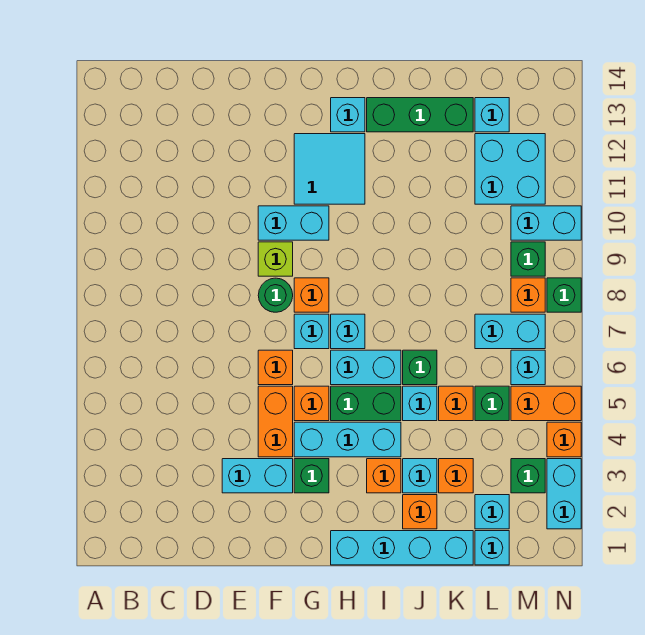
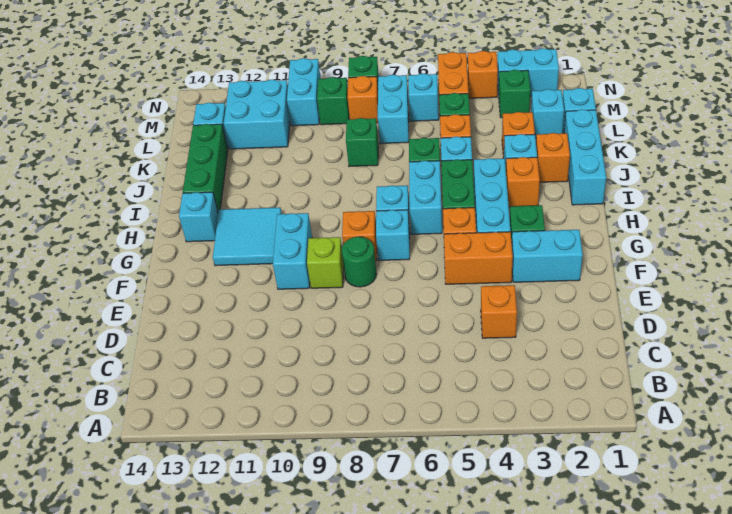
cyan brick E3:F3 level 1 -> cyan brick F2:F3 level 1
orange brick F6 level 1 -> orange brick D4 level 1
cyan brick H1:K1 level 1 -> cyan brick I1:K1 level 1
none -> green brick K8 level 1

